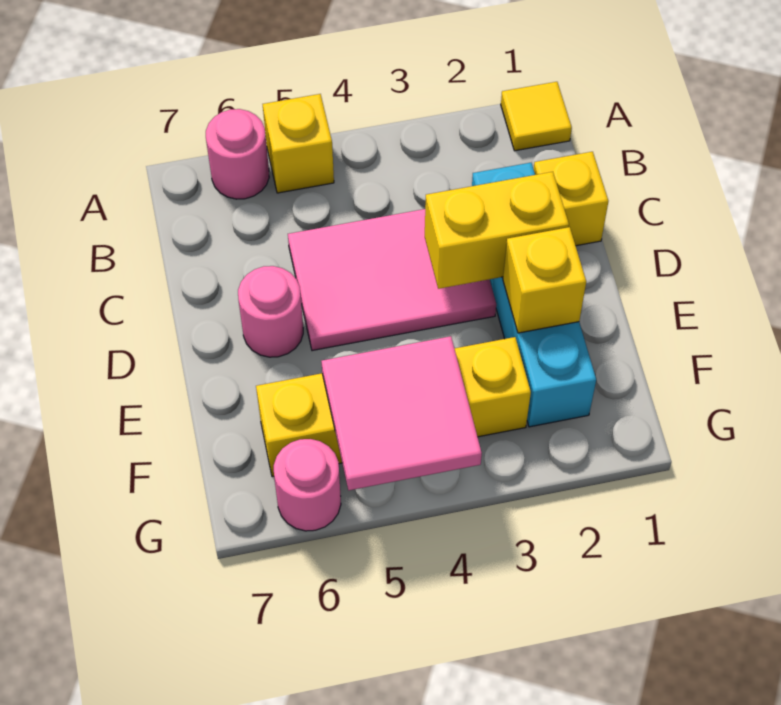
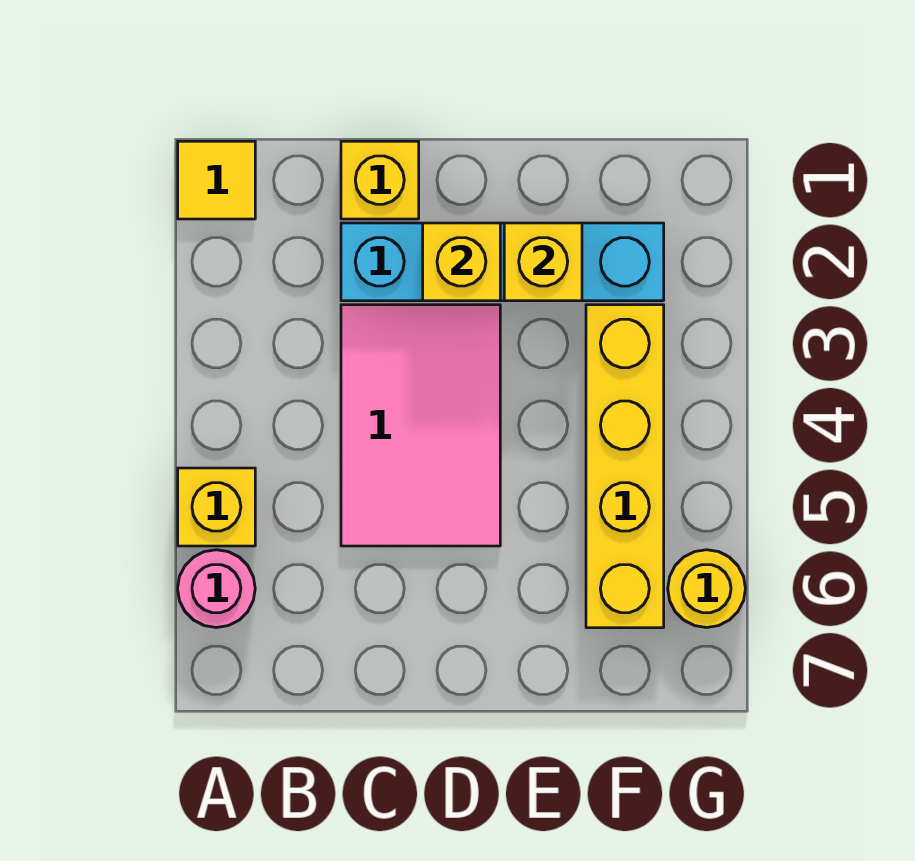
yellow brick D2:D3 level 2 -> yellow brick D2 level 2
pink round brick D6 level 1 -> none
pink tile F4:G5 level 2 -> none
pink round brick G6 level 1 -> yellow round brick G6 level 1

